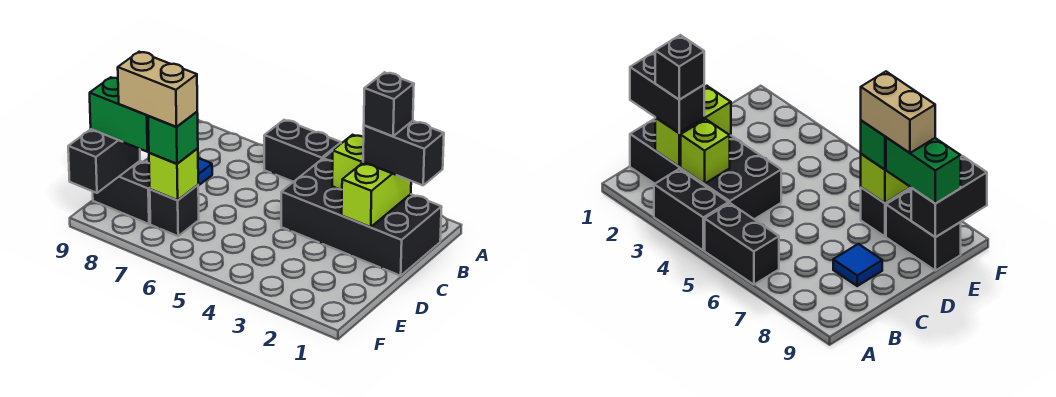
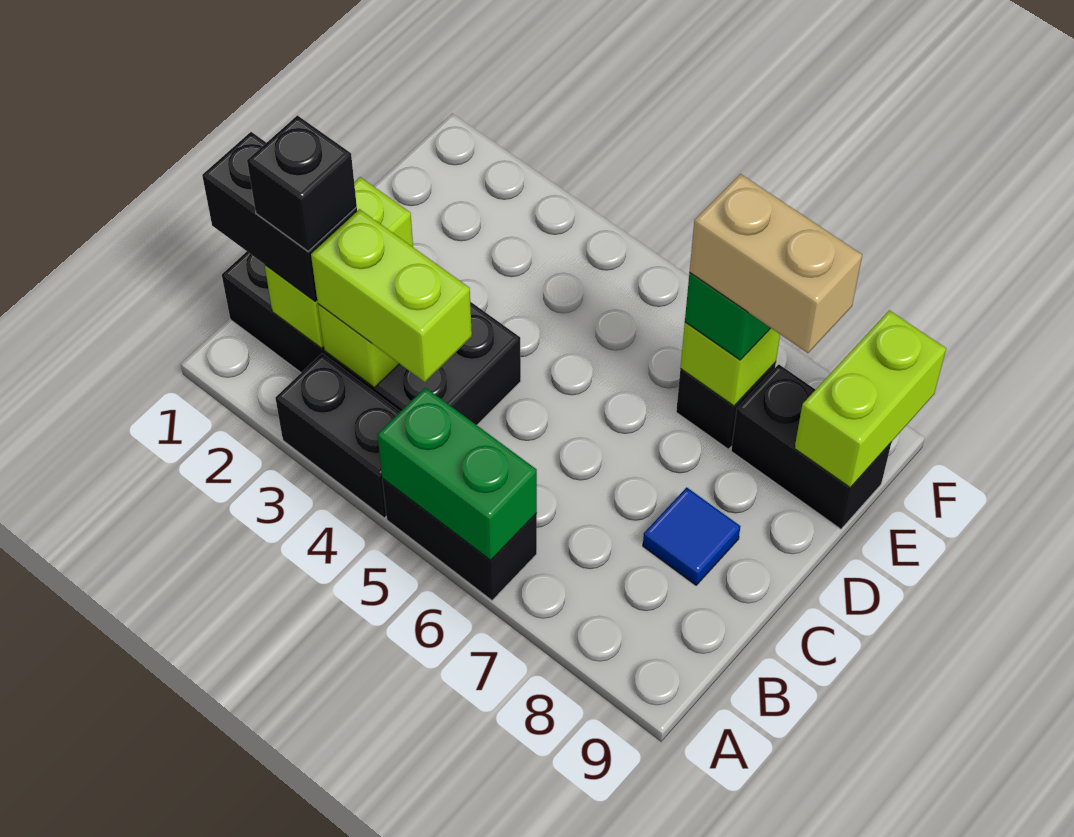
none -> lime brick B3:B4 level 3
green brick E8:E9 level 3 -> green brick A5:A6 level 2
black brick E9:F9 level 2 -> lime brick E9:F9 level 2

